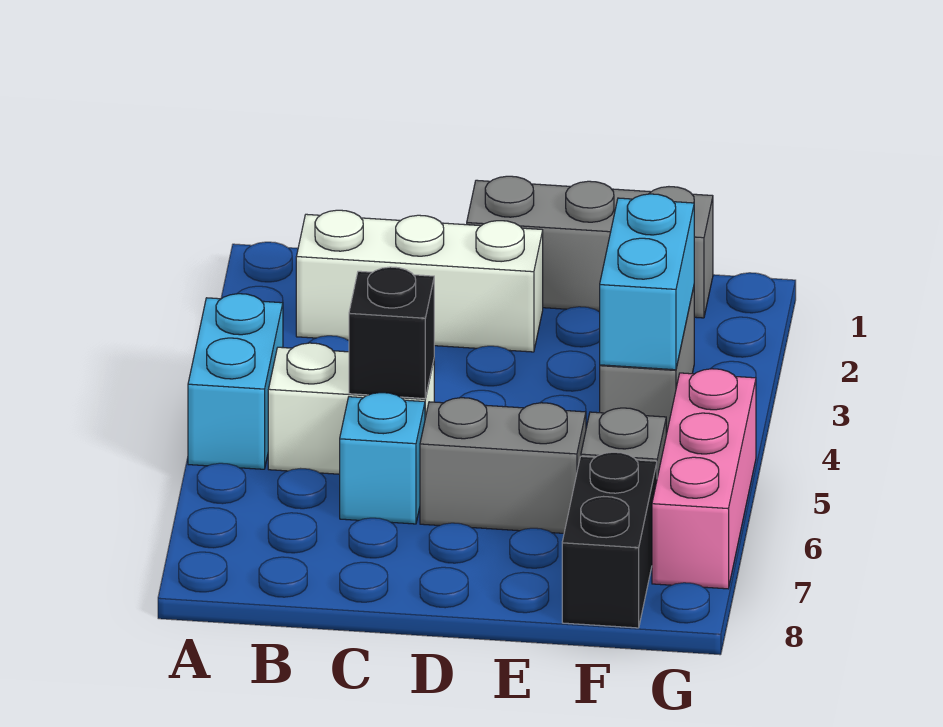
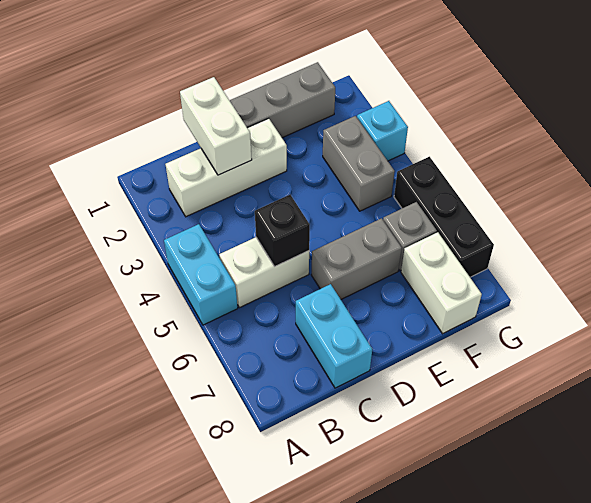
none -> white brick C1:C2 level 2
cyan brick C6 level 1 -> cyan brick G3 level 1
cyan brick F3:F4 level 2 -> cyan brick C7:C8 level 1
black brick F7:F8 level 1 -> white brick F7:F8 level 1
pink brick G5:G7 level 1 -> black brick G5:G7 level 1

